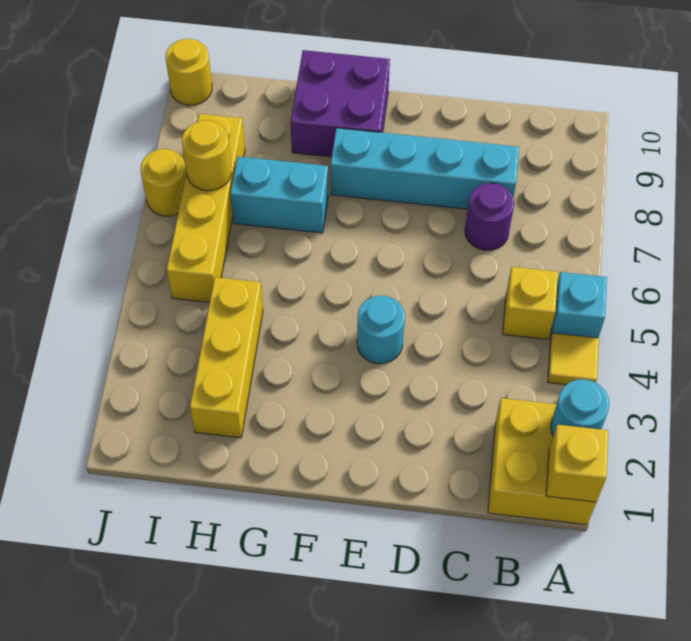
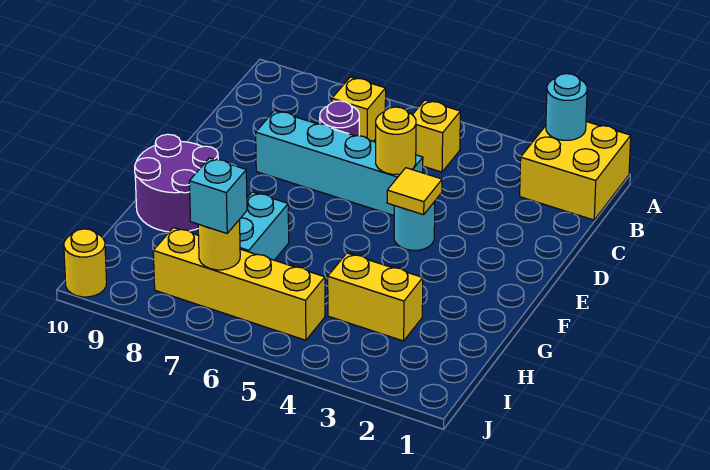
yellow brick A1 level 2 -> yellow brick B7 level 1
yellow tile A4 level 1 -> yellow tile E4 level 2
cyan brick A5 level 1 -> cyan brick I7 level 3
cyan brick C8:F8 level 1 -> cyan brick D5:D8 level 1
purple brick F9:G10 level 1 -> purple round brick F9:G10 level 1
yellow brick H2:H4 level 1 -> yellow brick H3:H4 level 1
yellow round brick J7 level 1 -> yellow round brick D5 level 2

